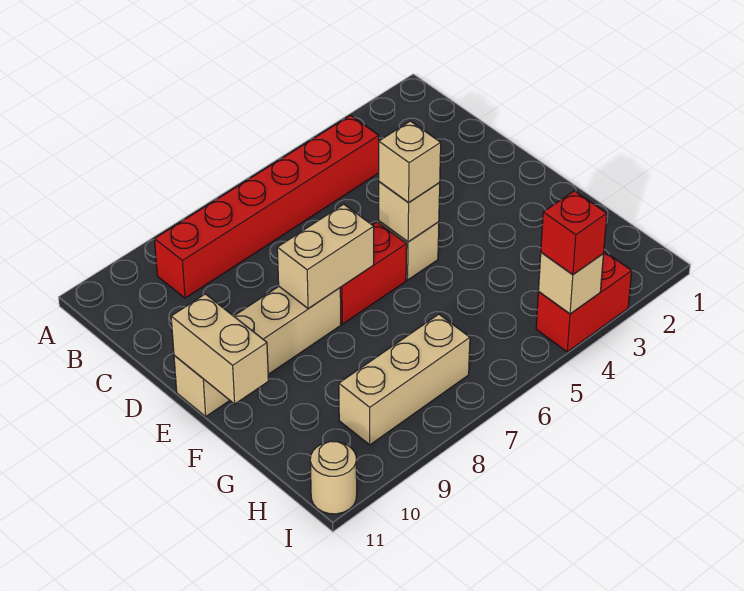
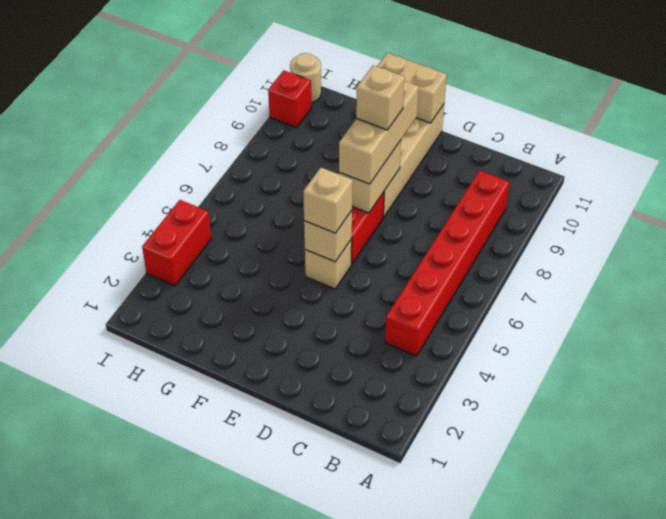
tan brick H7:H9 level 1 -> tan brick E7:E9 level 3
tan brick I4 level 2 -> tan brick E8 level 4
red brick I4 level 3 -> red brick I10 level 1

